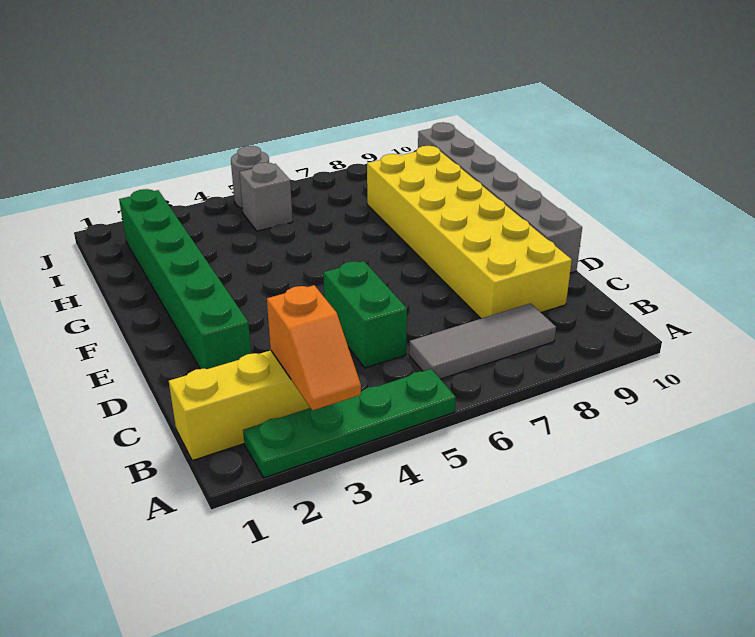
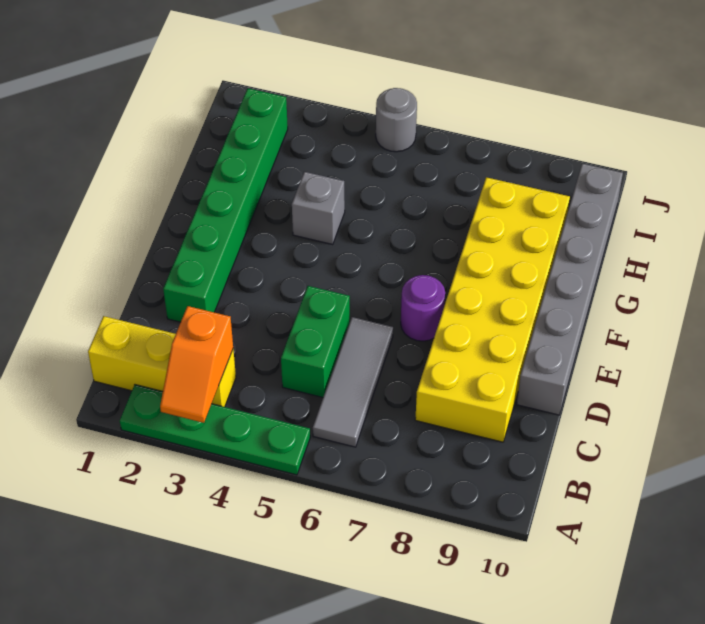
grey tile B6:B8 level 1 -> grey tile B6:D6 level 1
none -> purple round brick E7 level 1
grey brick I5 level 1 -> grey brick G4 level 1

